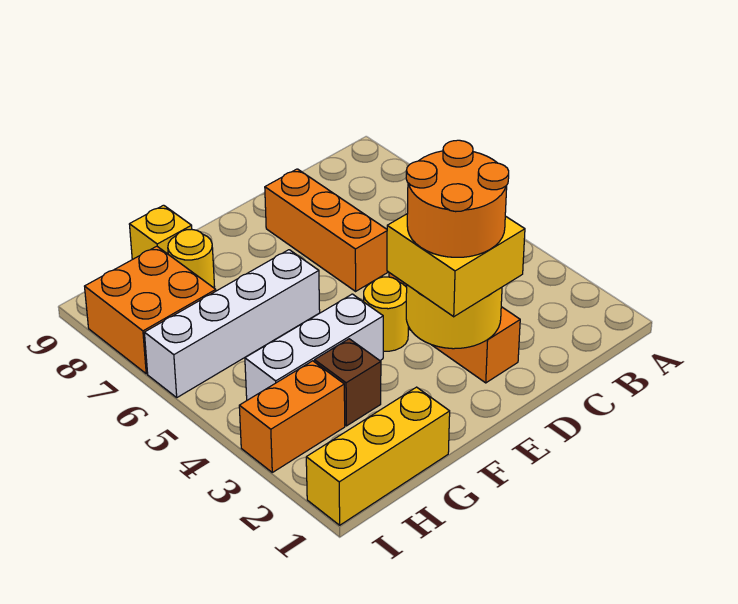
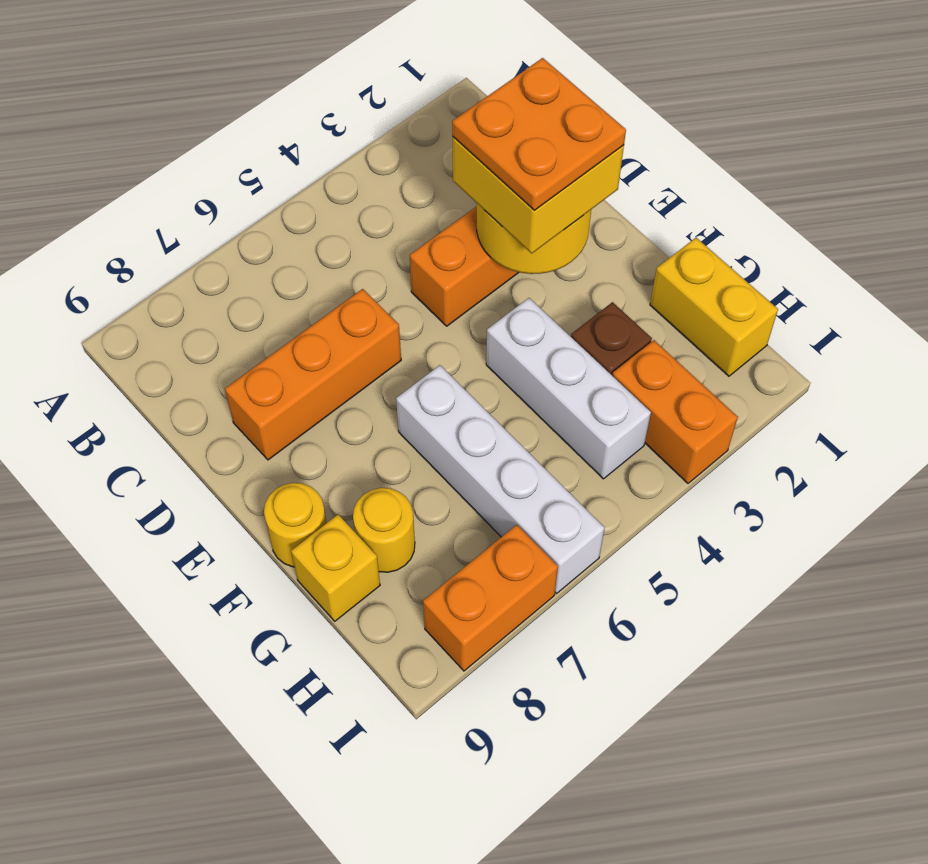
orange round brick D2:E3 level 4 -> orange plate D2:E3 level 4
yellow round brick E4 level 1 -> yellow round brick F9 level 1
yellow brick G1:I1 level 1 -> yellow brick G1:H1 level 1
orange brick H7:I8 level 1 -> orange brick I7:I8 level 1

